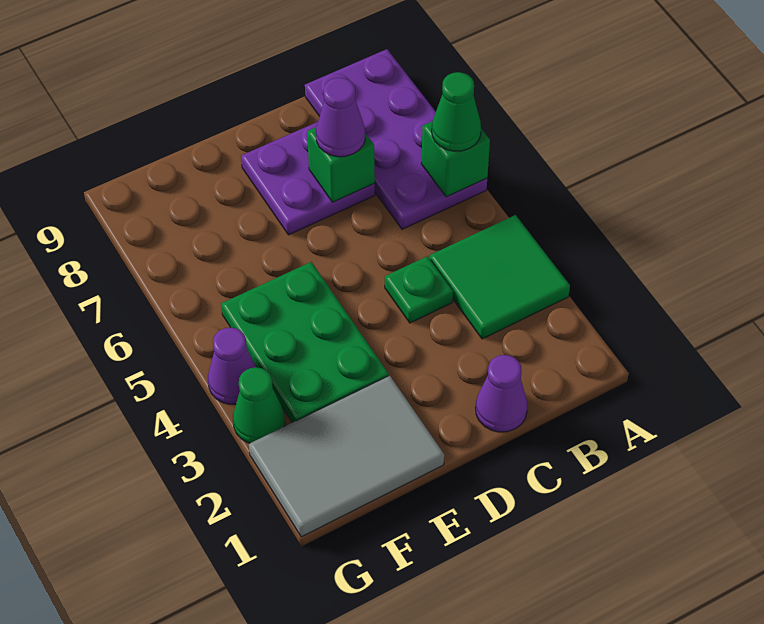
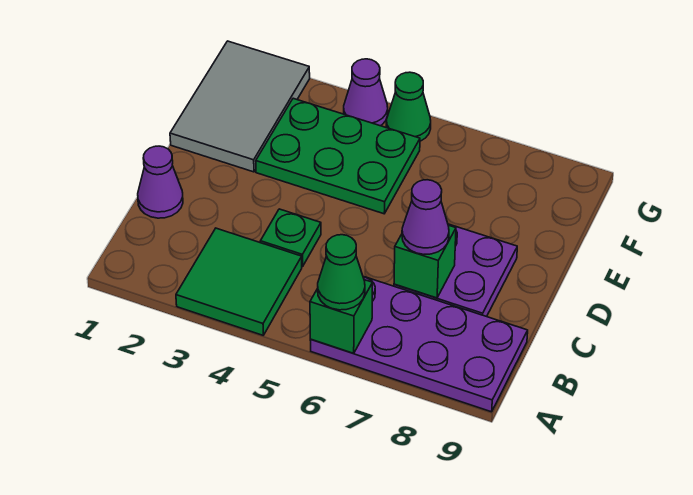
green cone G3 level 1 -> green cone G5 level 1

